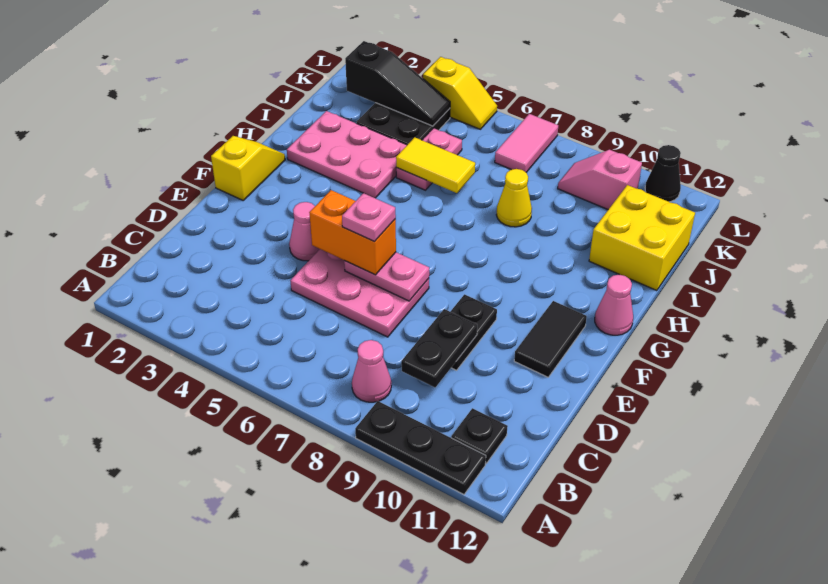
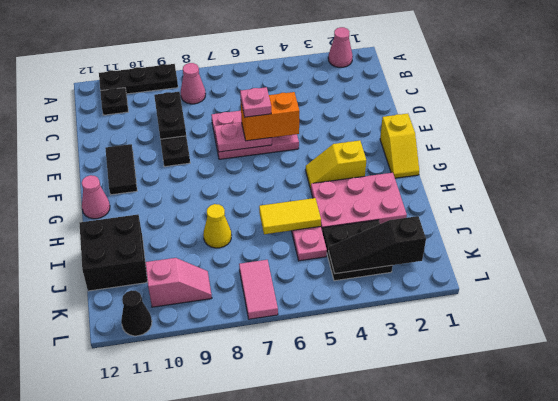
pink cone E4 level 1 -> pink cone A2 level 1
yellow brick I11:J12 level 1 -> black brick I11:J12 level 1
yellow slope L4:L5 level 1 top 4 -> yellow slope G3:G4 level 1 top 3

